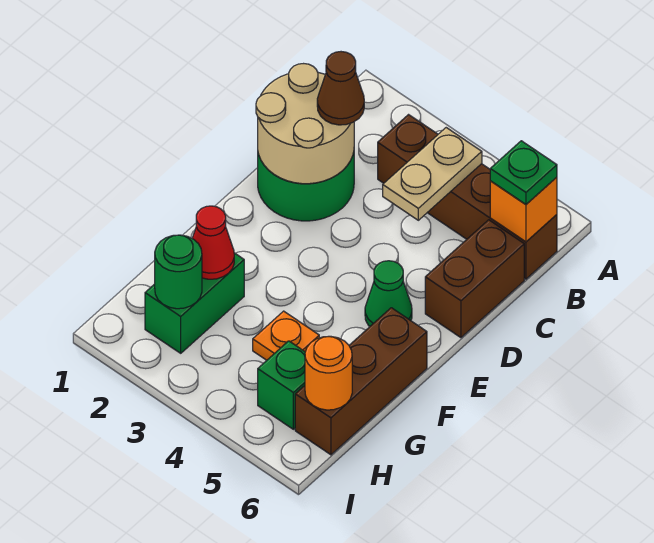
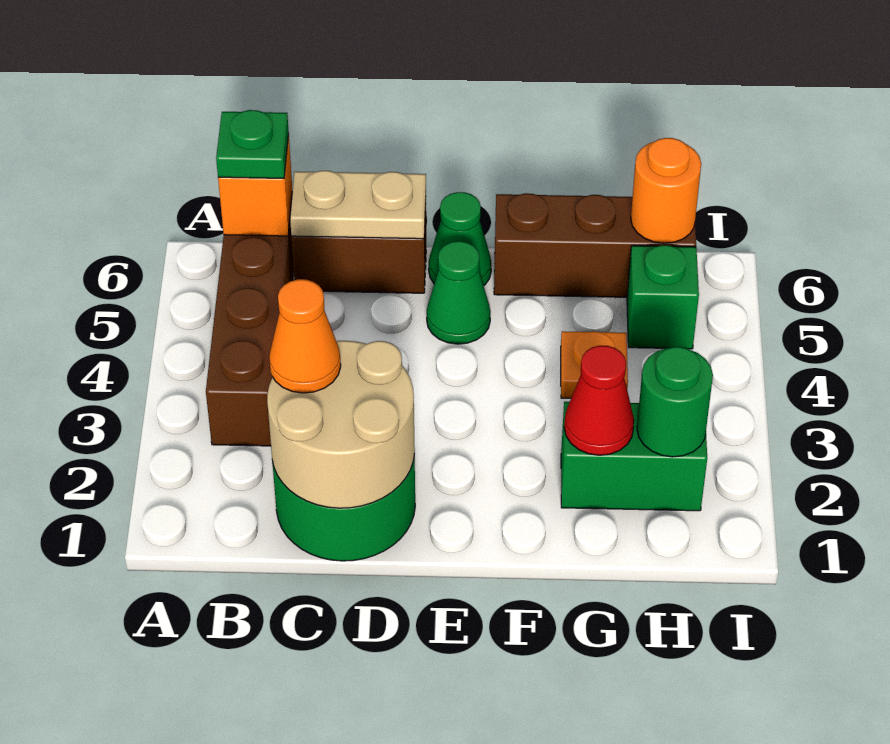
tan plate B4:C4 level 2 -> tan plate C6:D6 level 2
brown cone C2 level 3 -> orange cone C2 level 3
none -> green cone E6 level 1

